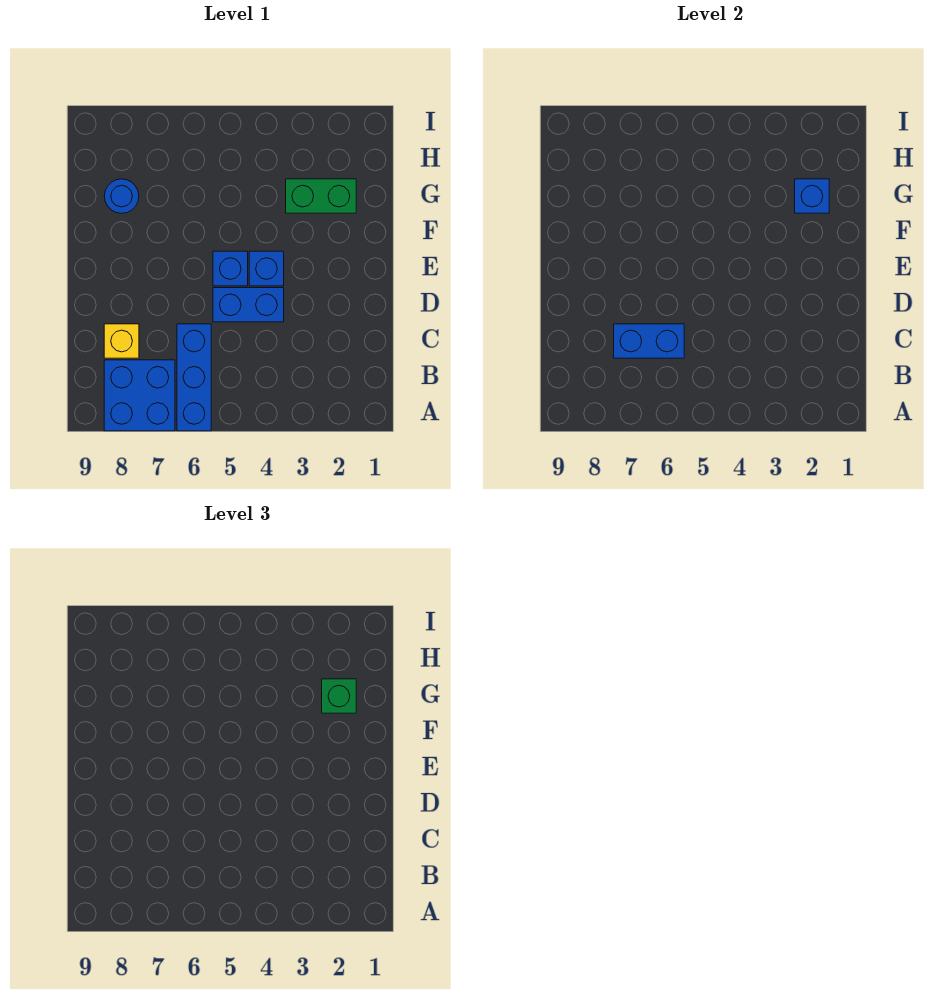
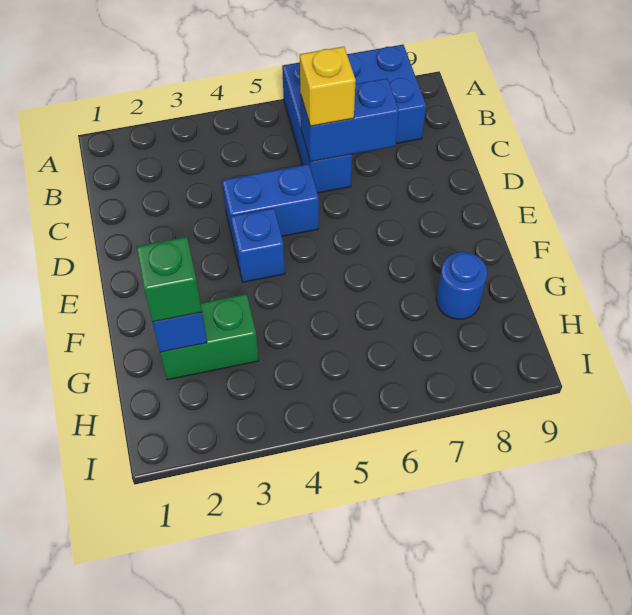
yellow brick C8 level 1 -> yellow brick C6 level 3
blue brick E5 level 1 -> none

